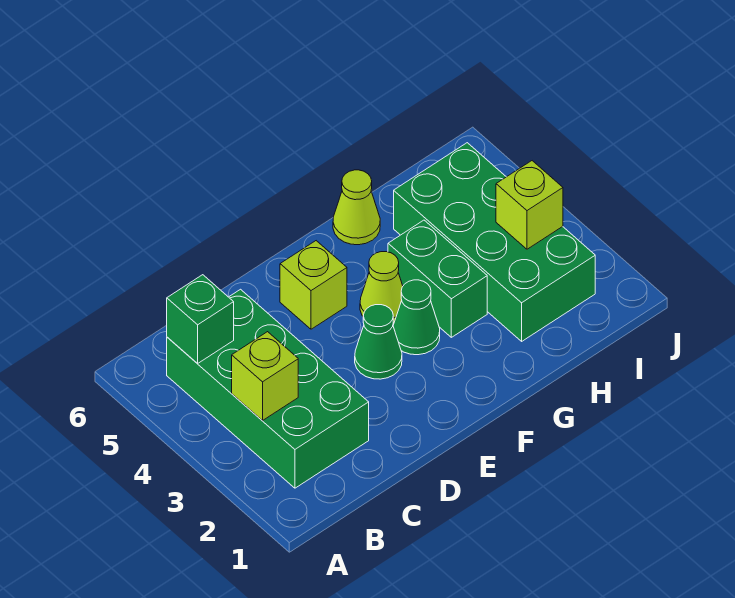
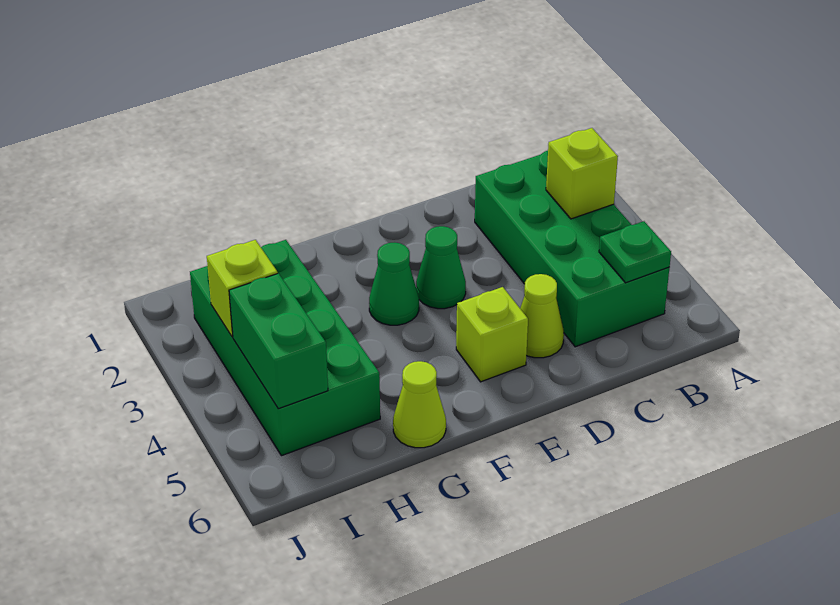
green brick B5 level 2 -> green plate B5 level 2
lime cone F4 level 1 -> lime cone D5 level 1
green brick G3:G4 level 1 -> green brick I4:I5 level 2

